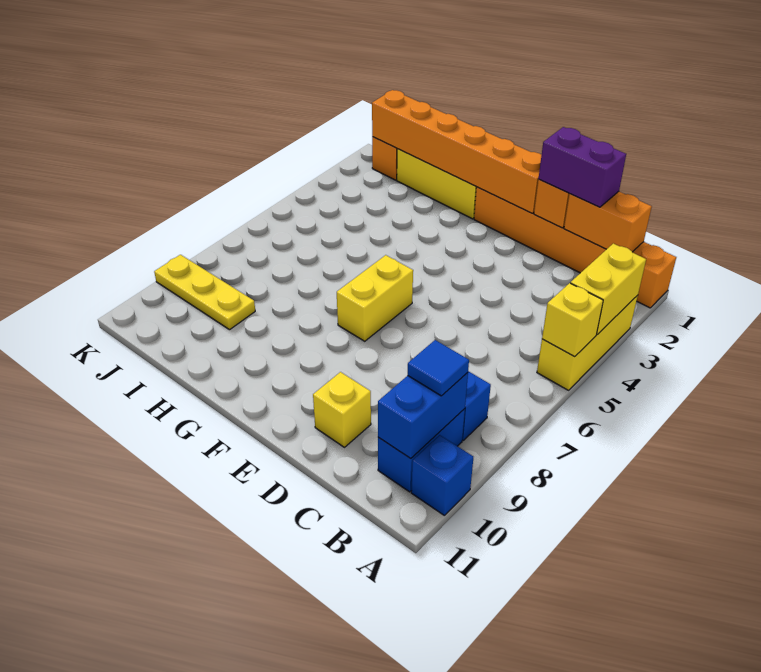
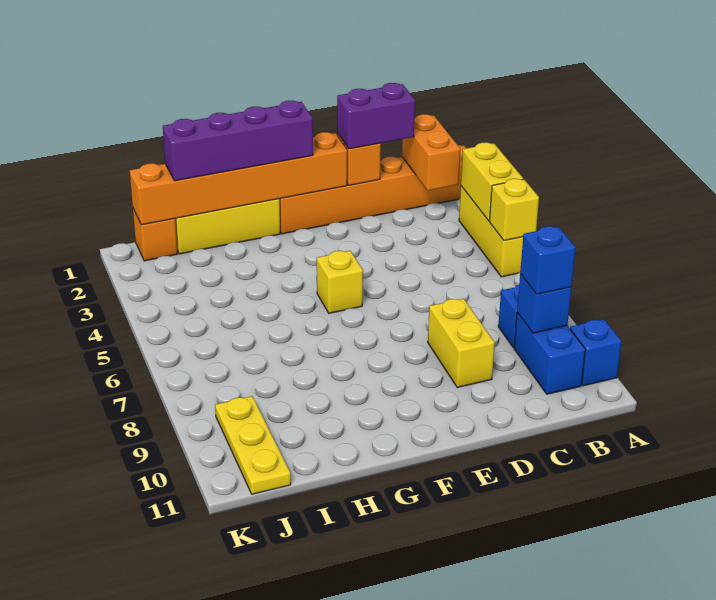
orange brick B1:C1 level 2 -> orange brick B1:B2 level 2
blue brick B9:B10 level 2 -> blue brick B9 level 2
blue tile B9 level 3 -> blue brick B9 level 3
yellow brick D10 level 1 -> yellow brick F5 level 1
none -> purple brick F1:I1 level 3
yellow brick F6:F7 level 1 -> yellow brick D8:D9 level 1
yellow plate I9:K9 level 1 -> yellow plate J9:J11 level 1

